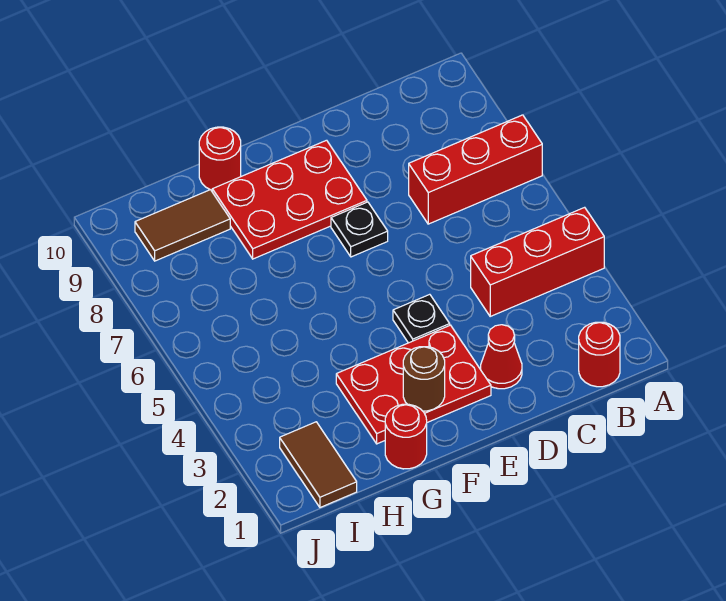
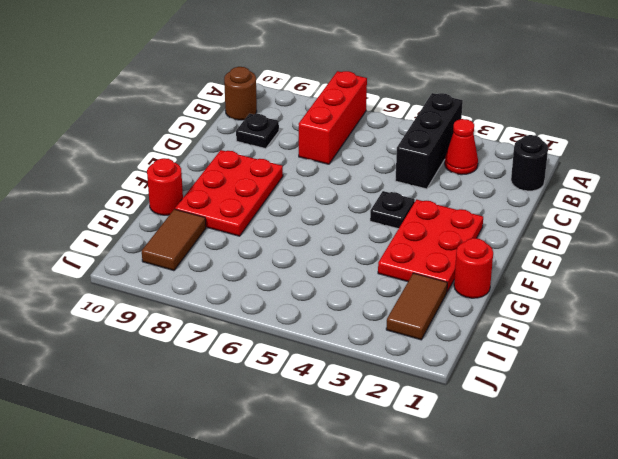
red brick A4:C4 level 1 -> black brick A4:C4 level 1
red round brick B1 level 1 -> black round brick B1 level 1
red cone D2 level 1 -> red cone B3 level 1
black plate E7 level 1 -> black plate C9 level 1
brown round brick F2 level 2 -> brown round brick B10 level 1
brown tile I1:I2 level 1 -> brown tile H2:I2 level 1

